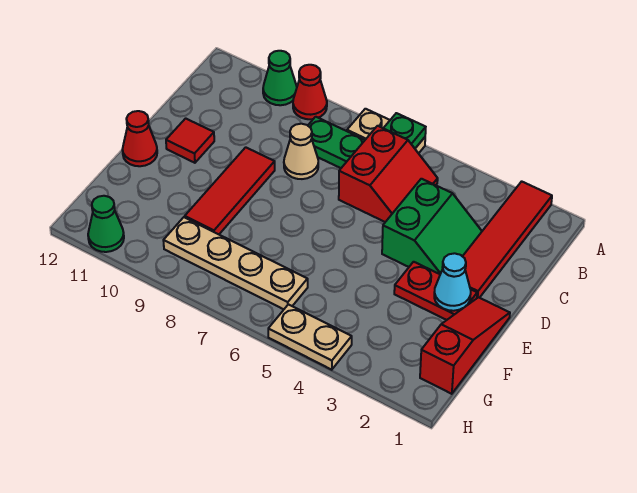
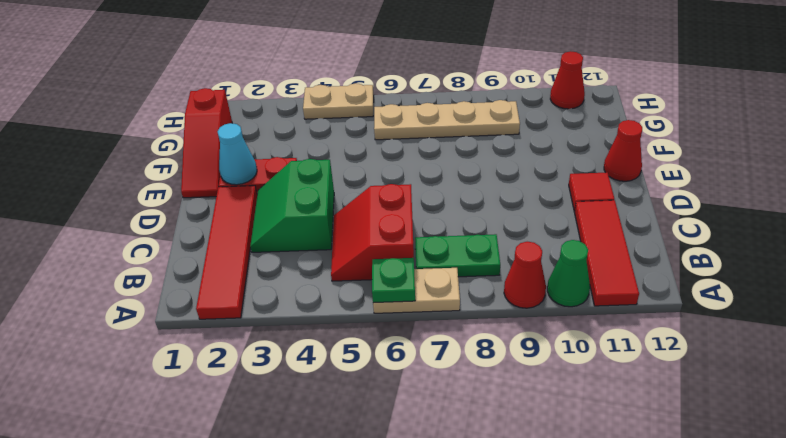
tan cone C8 level 1 -> none
red tile D9:F9 level 1 -> red tile A11:C11 level 1
green cone H11 level 1 -> red cone H11 level 1

